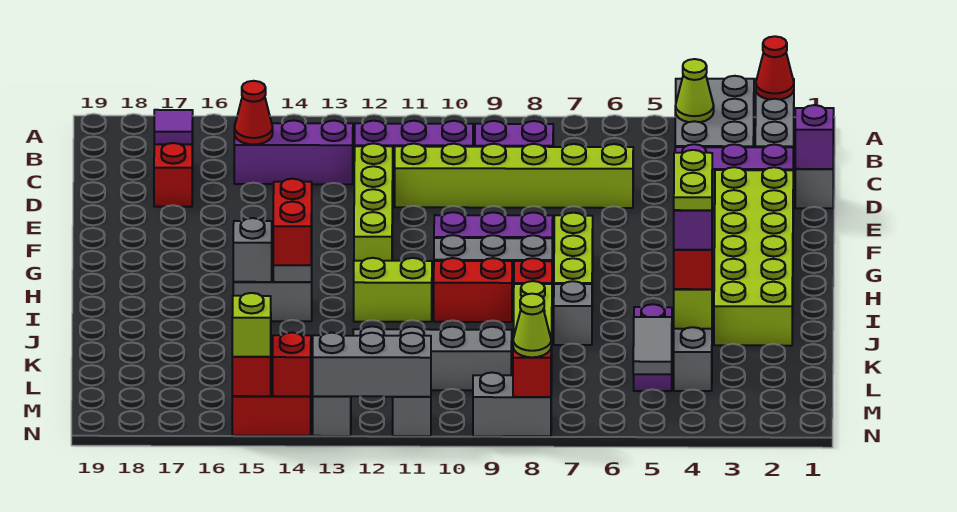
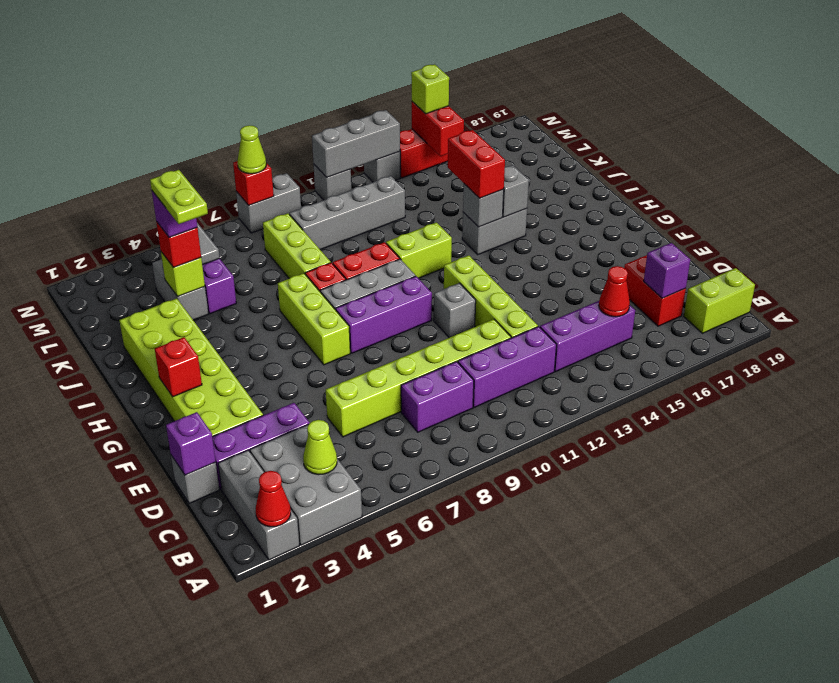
none -> lime brick B18:B19 level 1
purple tile C17 level 2 -> purple brick C17 level 2
grey brick J7 level 1 -> grey brick F11 level 1
red brick N14 level 2 -> red brick G2 level 2

